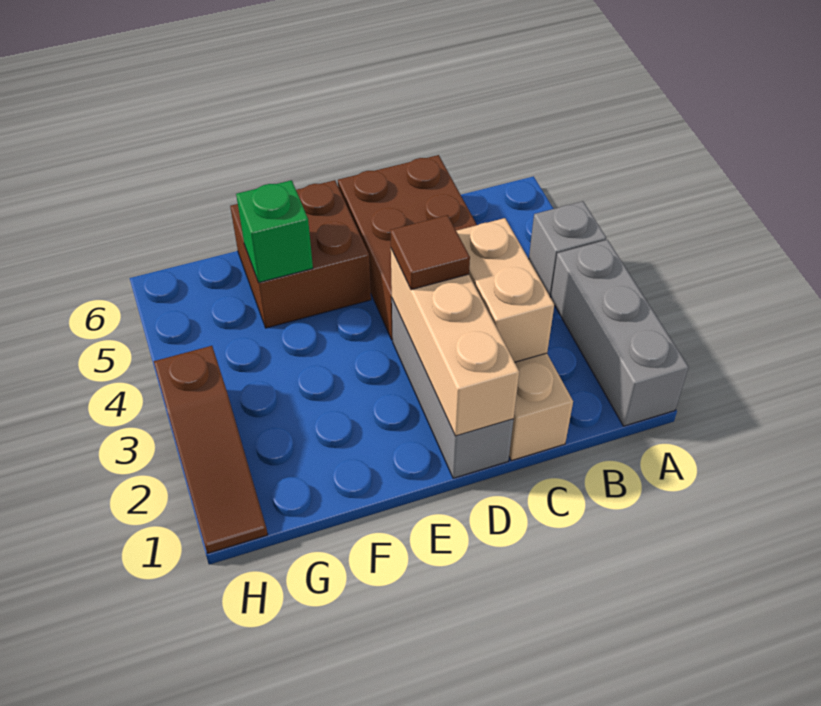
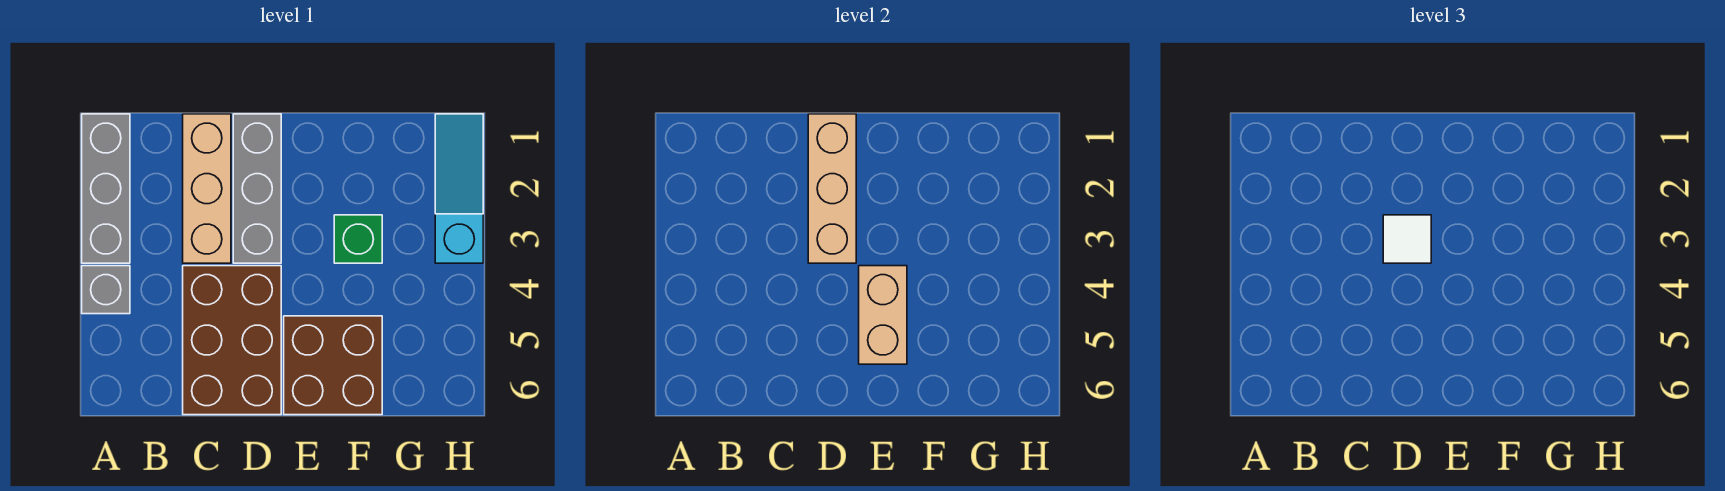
tan brick C2:C3 level 2 -> tan brick E4:E5 level 2
brown tile D3 level 3 -> white tile D3 level 3
green brick F5 level 2 -> green brick F3 level 1
brown slope H1:H3 level 1 top 3 -> cyan slope H1:H3 level 1 top 3

